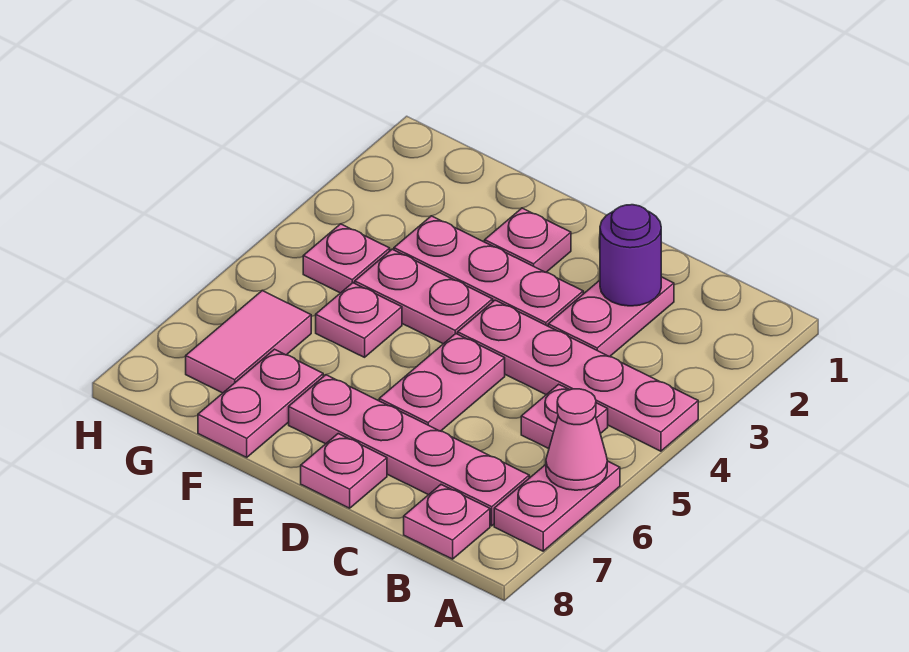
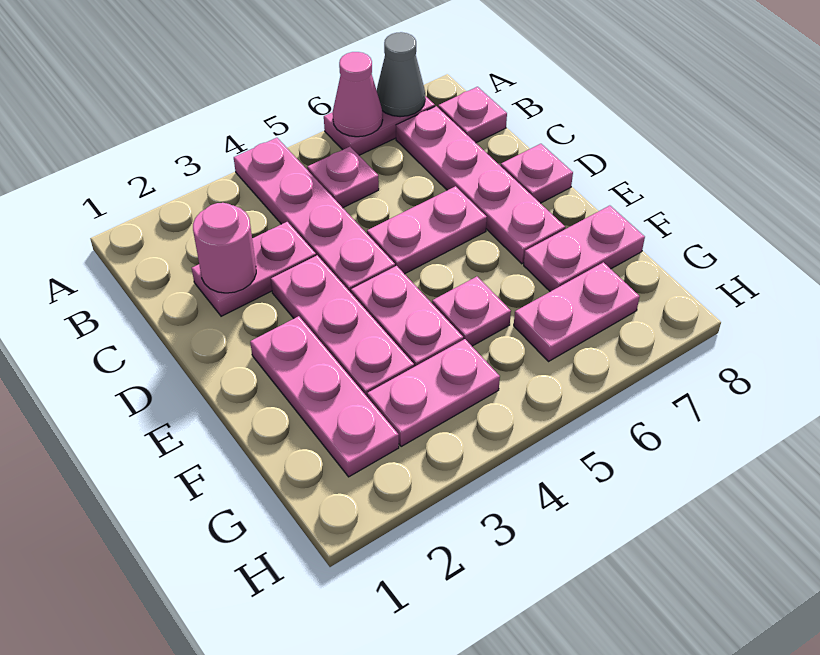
none -> grey cone A7 level 2
purple round brick C2 level 2 -> pink round brick C2 level 2
pink plate E2 level 1 -> pink plate E2:G2 level 1
pink plate G4 level 1 -> pink plate G3:G4 level 1
pink tile G6:G7 level 1 -> pink plate G6:G7 level 1

